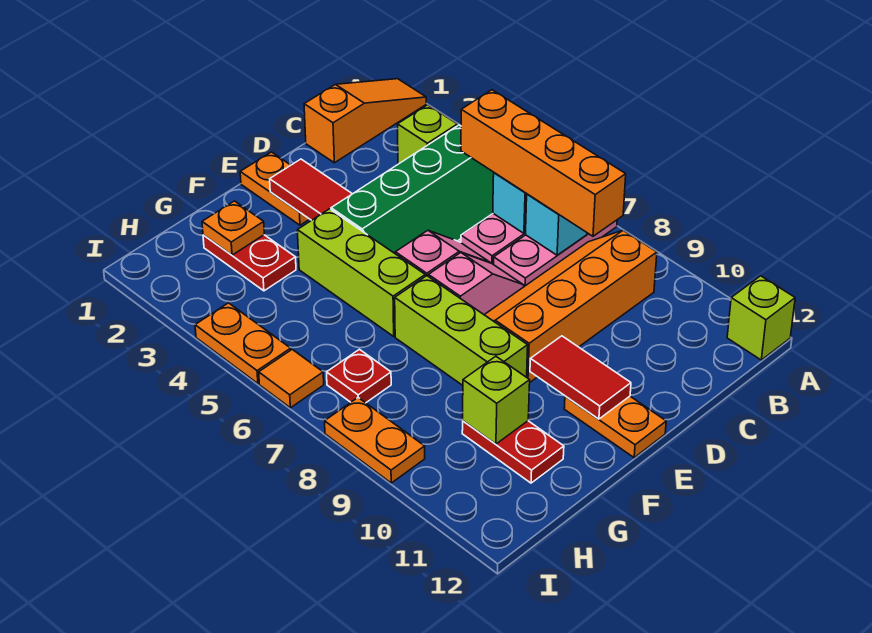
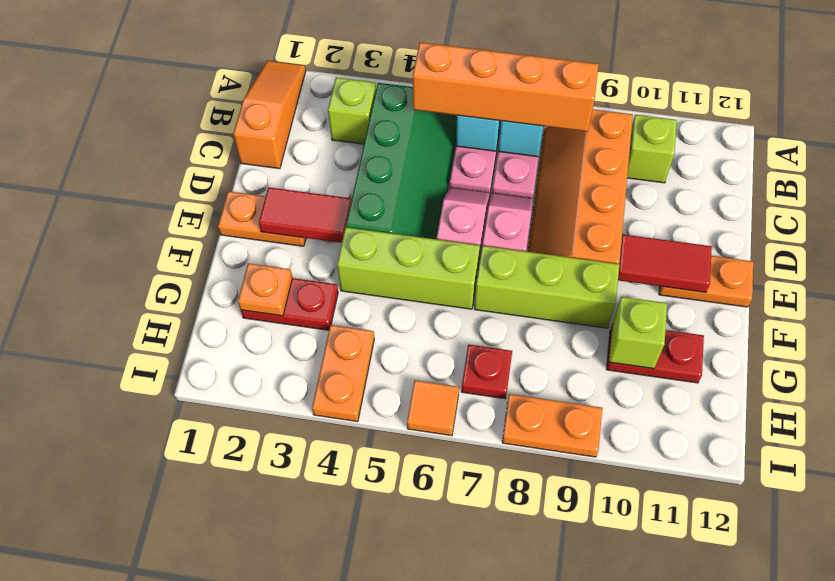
lime brick A12 level 1 -> lime brick B10 level 1
orange plate I4:I5 level 1 -> orange plate H4:I4 level 1

